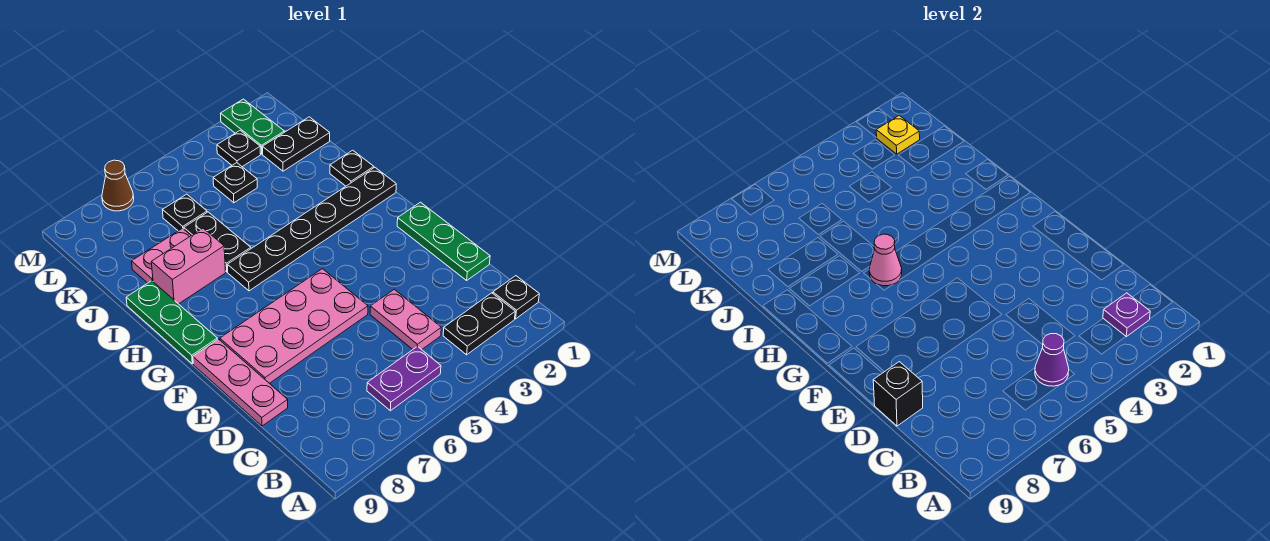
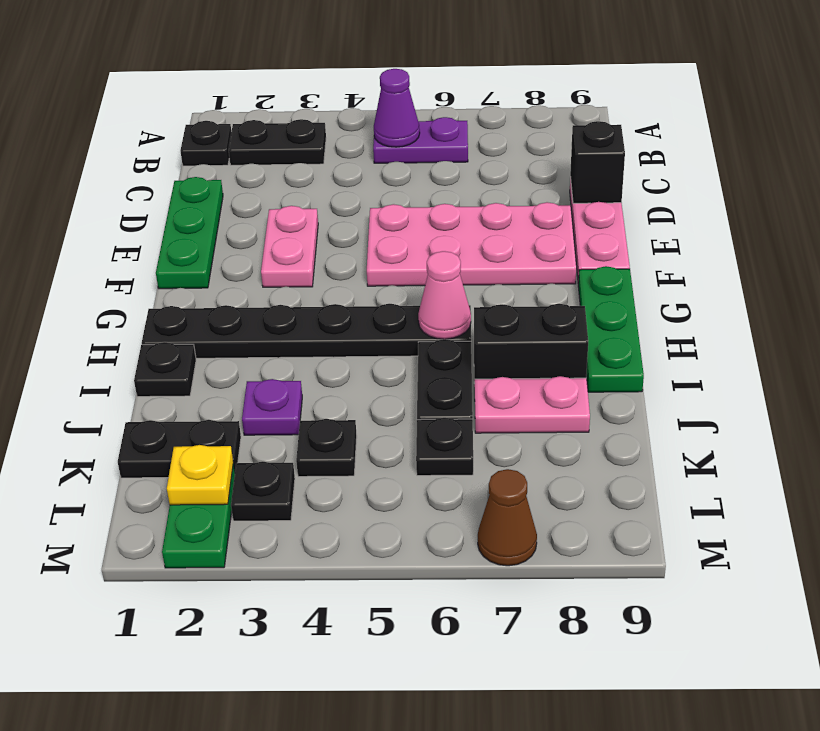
purple plate B2 level 2 -> purple plate J3 level 1
pink plate C4:D4 level 1 -> pink plate E3:F3 level 1
pink brick I7:I8 level 1 -> black brick I7:I8 level 1

